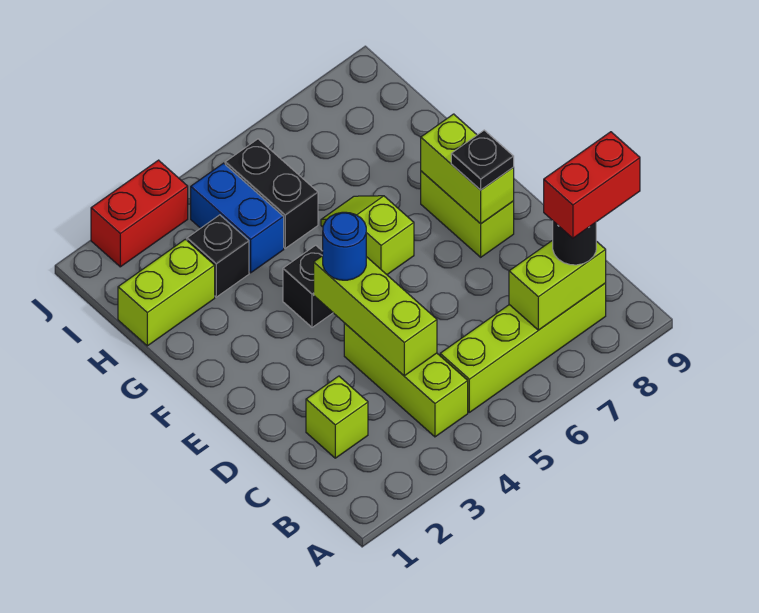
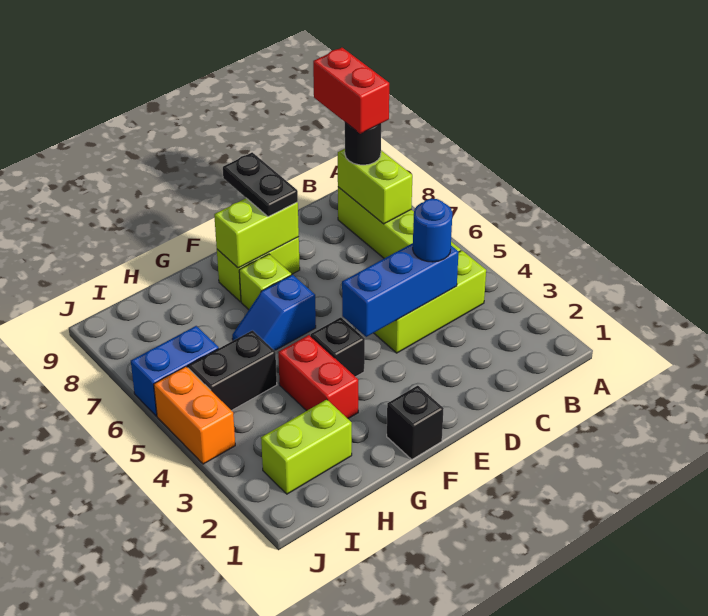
lime brick C2 level 1 -> lime brick F7 level 1
lime brick C4:E4 level 2 -> blue brick C4:E4 level 2
blue round brick E4 level 3 -> blue round brick C4 level 3
black plate E8 level 3 -> black plate E8:E9 level 3
lime slope F6:G6 level 1 top F -> blue slope F6:G6 level 1 top F
lime brick H1:H2 level 1 -> lime brick H2:I2 level 1
black brick H3 level 1 -> black brick F1 level 1
blue brick H4:I4 level 1 -> blue brick I6:J6 level 1
red brick J2:J3 level 1 -> red brick G3:G4 level 1
none -> orange brick J4:J5 level 1

